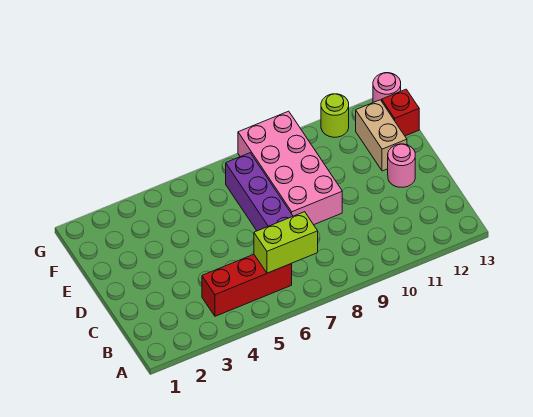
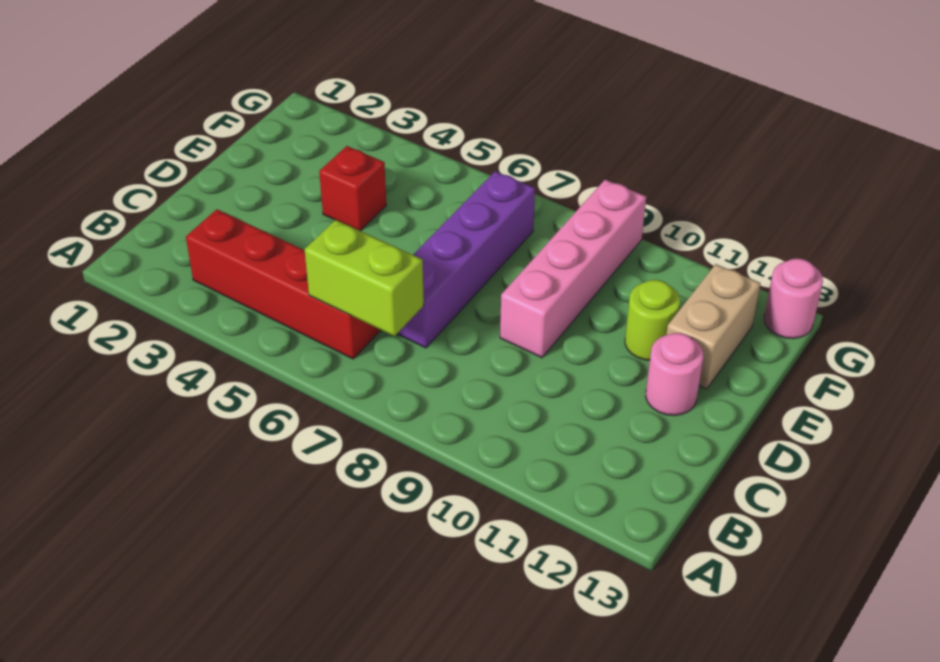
red brick B4:B6 level 1 -> red brick B3:B6 level 1
pink brick D8:G9 level 1 -> pink brick D9:G9 level 1
red brick F13 level 1 -> red brick E4 level 1
lime round brick G11 level 1 -> lime round brick E11 level 1

